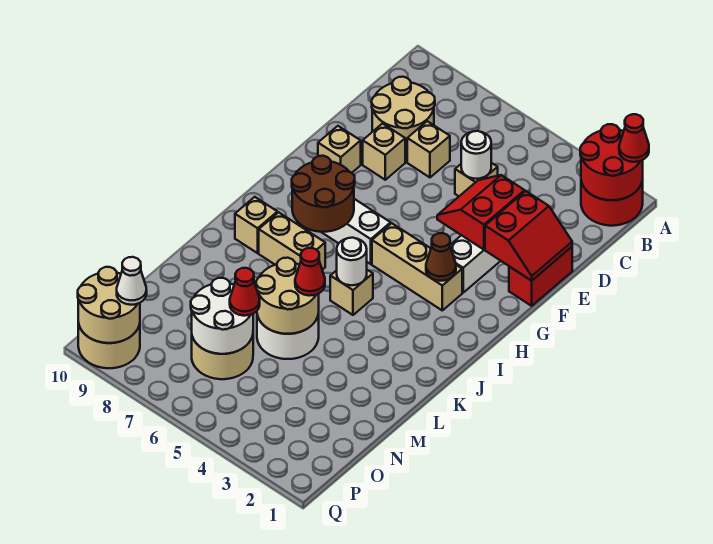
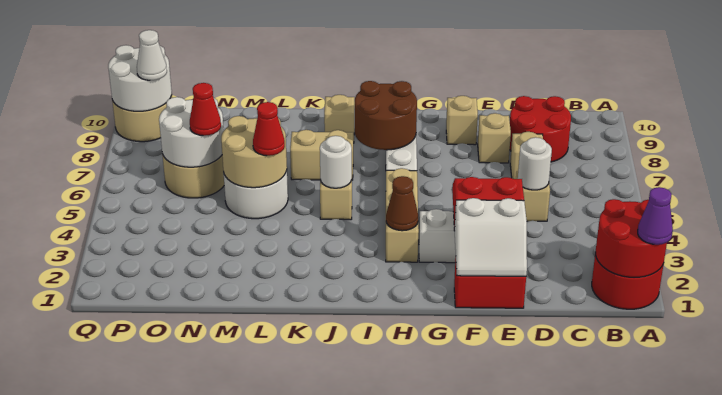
red cone A1 level 3 -> purple cone A1 level 3
tan round brick C8:D9 level 1 -> red round brick C8:D9 level 1
red slope E1:F2 level 2 top 2 -> white slope E1:F2 level 2 top 2
tan brick J7:J8 level 1 -> tan brick J7:K7 level 1
tan round brick P9:Q10 level 2 -> white round brick P9:Q10 level 2

